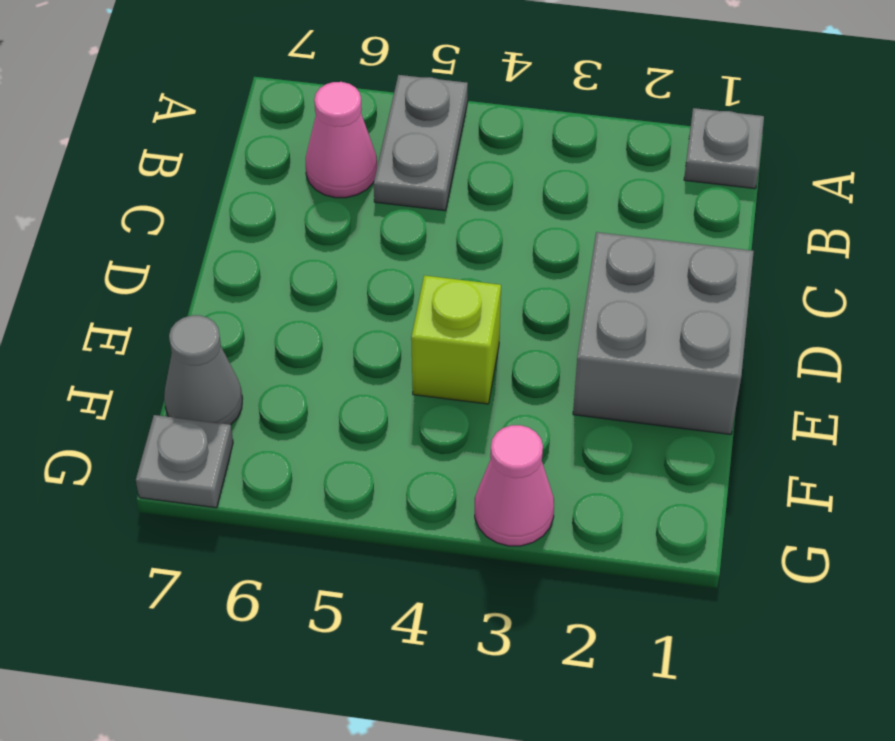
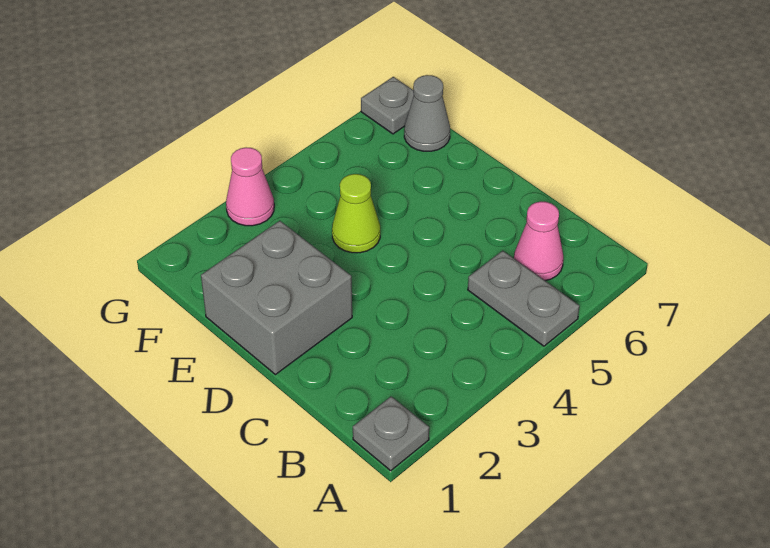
lime brick E4 level 1 -> lime cone E4 level 1

